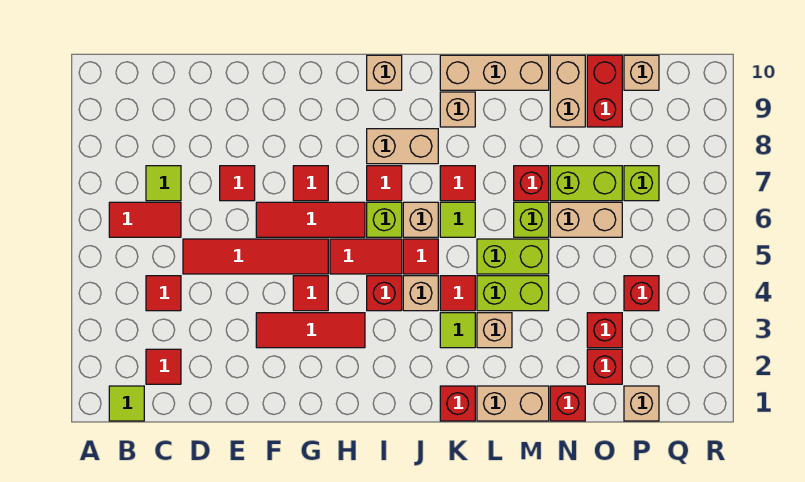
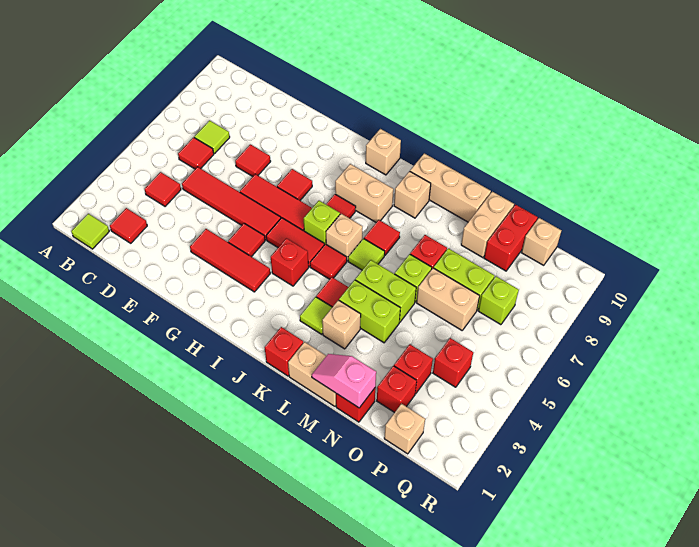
red tile B6:C6 level 1 -> red tile C6 level 1
tan brick J4 level 1 -> none
none -> pink slope M1:N1 level 2 top N

